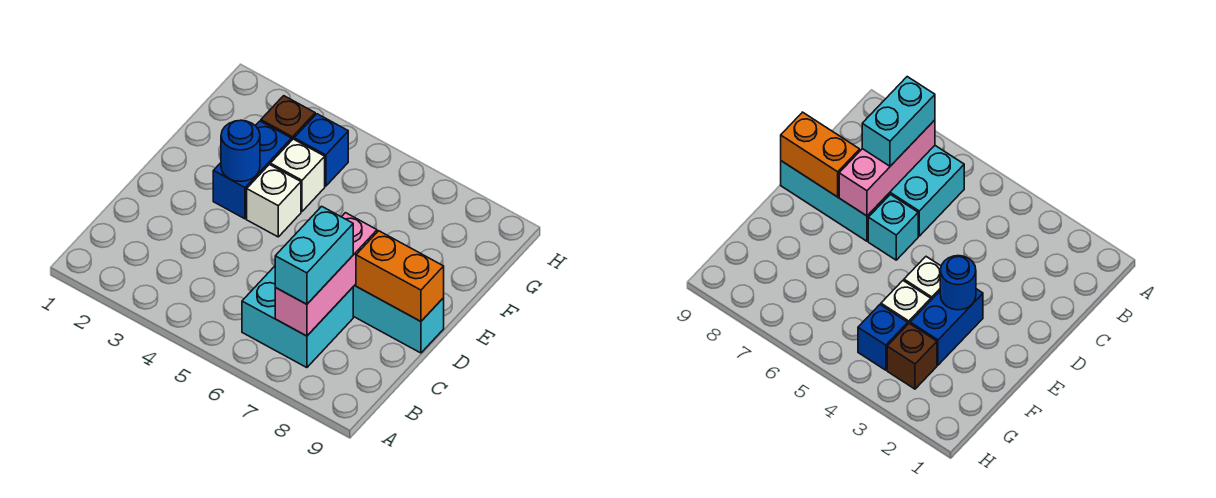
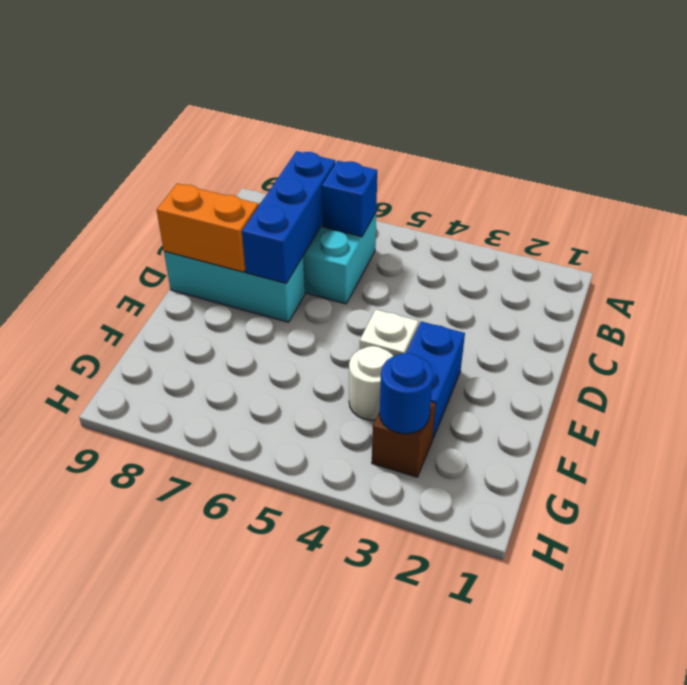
pink brick B7:D7 level 2 -> blue brick B7:D7 level 2
cyan brick B7:C7 level 3 -> none
cyan brick D6 level 1 -> none
blue round brick E3 level 2 -> blue round brick G3 level 2
white brick F4 level 1 -> white round brick F4 level 1
blue brick G4 level 1 -> blue brick B6 level 2

